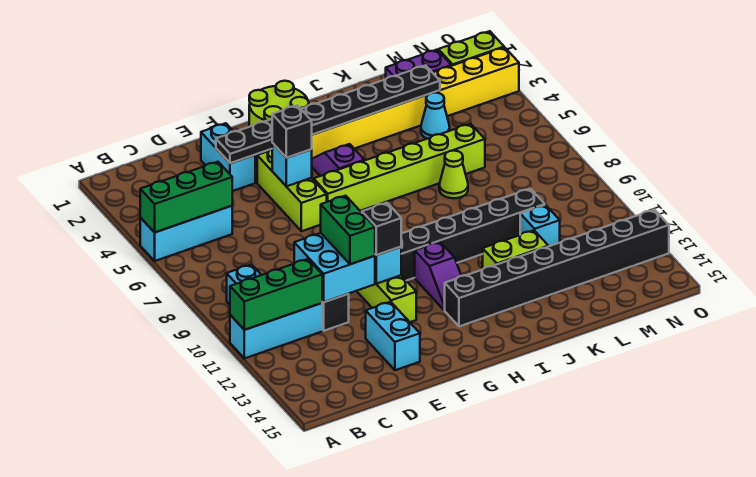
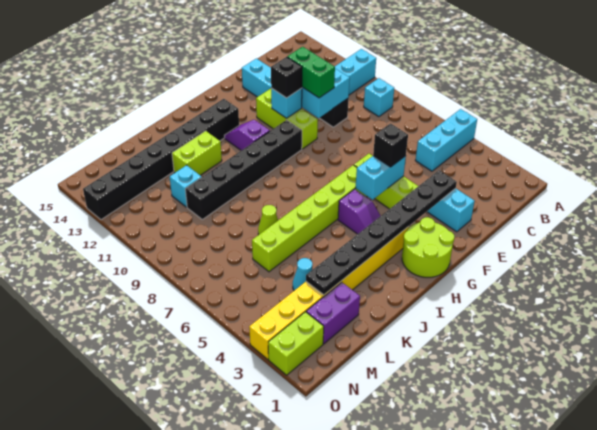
green brick A5:C5 level 2 -> none
green brick A11:C11 level 2 -> none
cyan brick F5 level 2 -> cyan brick F5:G5 level 2

